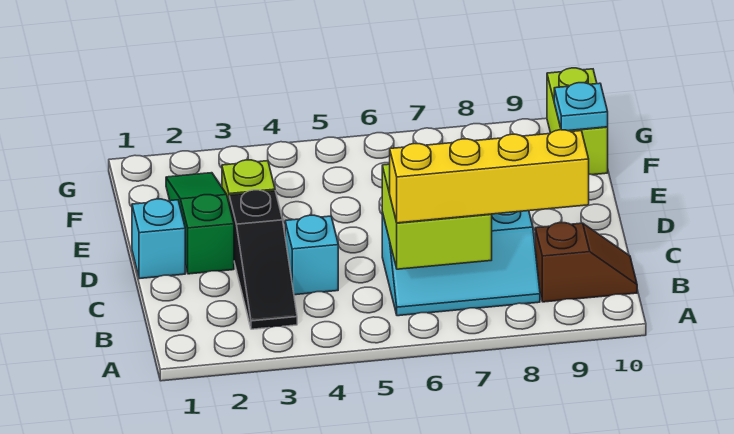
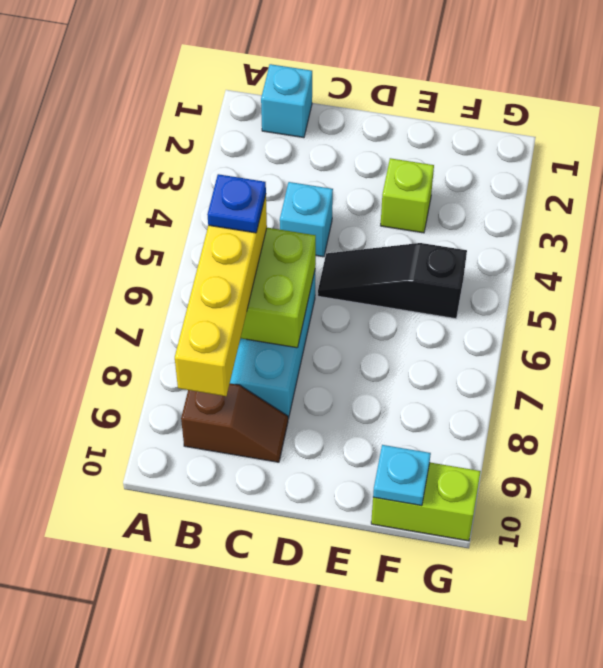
black slope B3:D3 level 1 top D -> black slope D5:F5 level 1 top F
none -> blue plate B6 level 4
brown slope B9:B10 level 1 top 9 -> brown slope B9:C9 level 1 top B
cyan brick D1 level 1 -> cyan brick B1 level 1
green slope D2:F2 level 1 top D -> none

